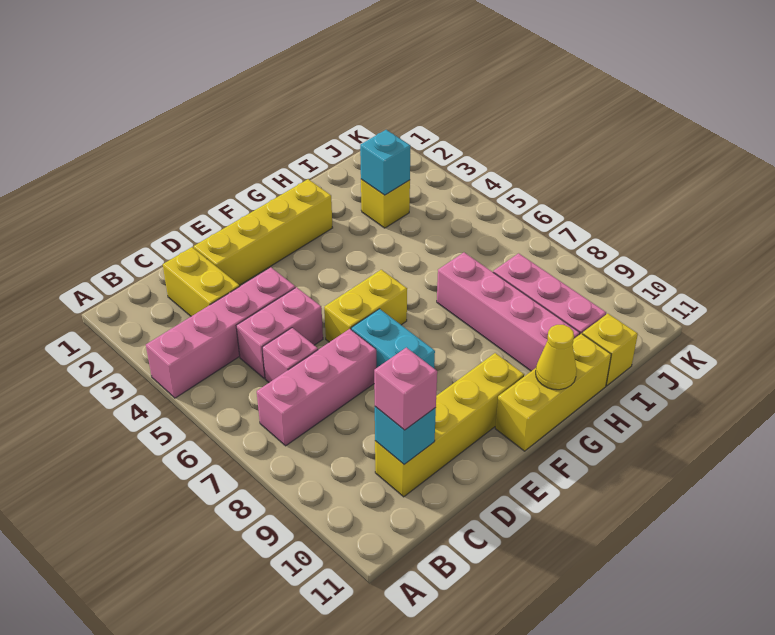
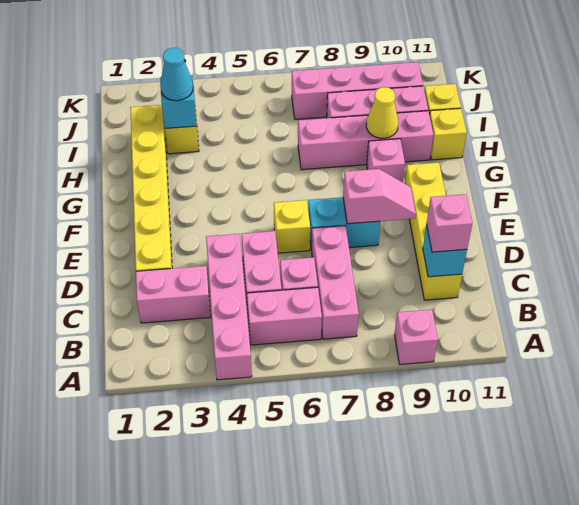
none -> pink brick A9 level 1
none -> pink brick B5:B6 level 1
yellow brick C2:C3 level 1 -> pink brick C2:C3 level 1
yellow brick D2:G2 level 1 -> yellow brick D2:I2 level 1
yellow brick E6:F6 level 1 -> yellow brick E6 level 1
none -> pink slope E8:E9 level 2 top 8
yellow brick F11:H11 level 1 -> yellow brick H11 level 1
none -> pink brick G9 level 1
yellow cone G11 level 2 -> yellow cone H9 level 2
none -> cyan cone I3 level 3
none -> pink brick J7:J10 level 1

